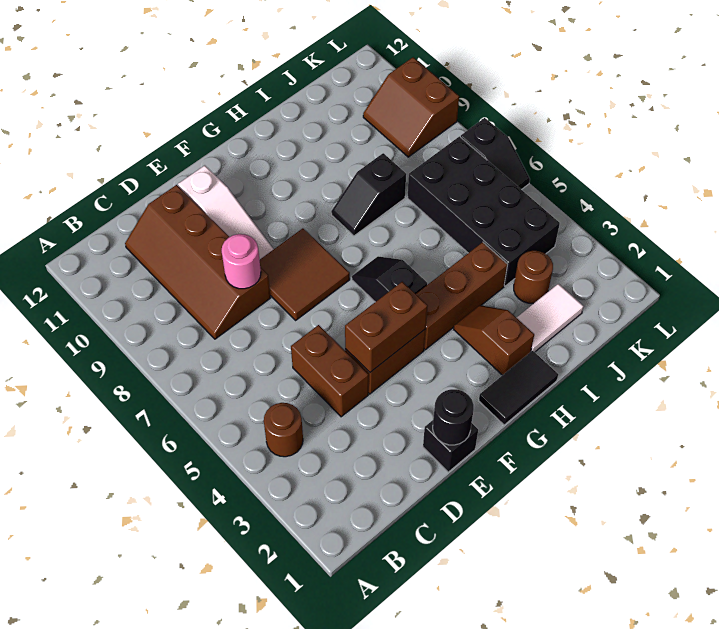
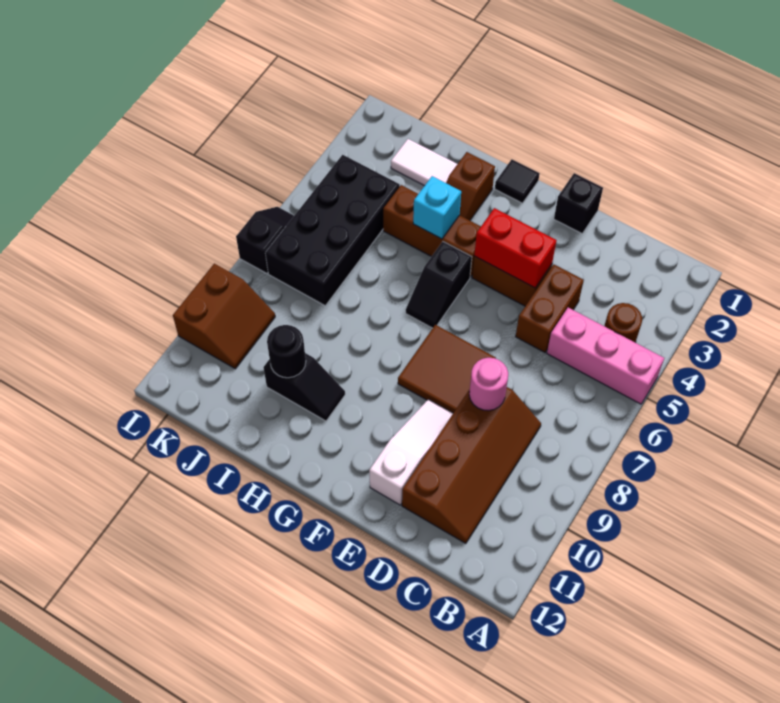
none -> pink brick A5:C5 level 1
black round brick E1 level 2 -> black round brick I10 level 2
brown brick E4:F4 level 2 -> red brick E4:F4 level 2
black tile G1:H1 level 1 -> black tile G1 level 1
none -> cyan brick H4 level 2
black slope H8:I8 level 1 top I -> black slope H10:I10 level 1 top I
brown round brick J3 level 1 -> none

